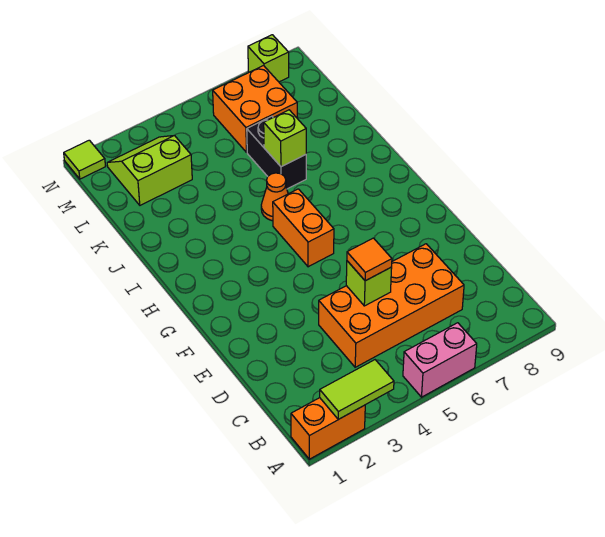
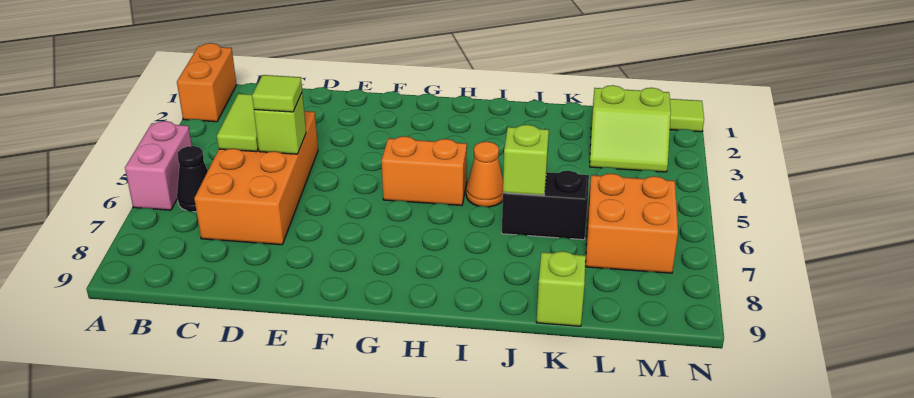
lime tile A2:A3 level 2 -> lime tile C4:C5 level 2
none -> black cone B6 level 1
orange tile D5 level 3 -> lime tile D5 level 3
lime slope L2:M3 level 1 top L -> lime slope L2:M3 level 1 top 2
lime brick N8 level 1 -> lime brick K9 level 1

